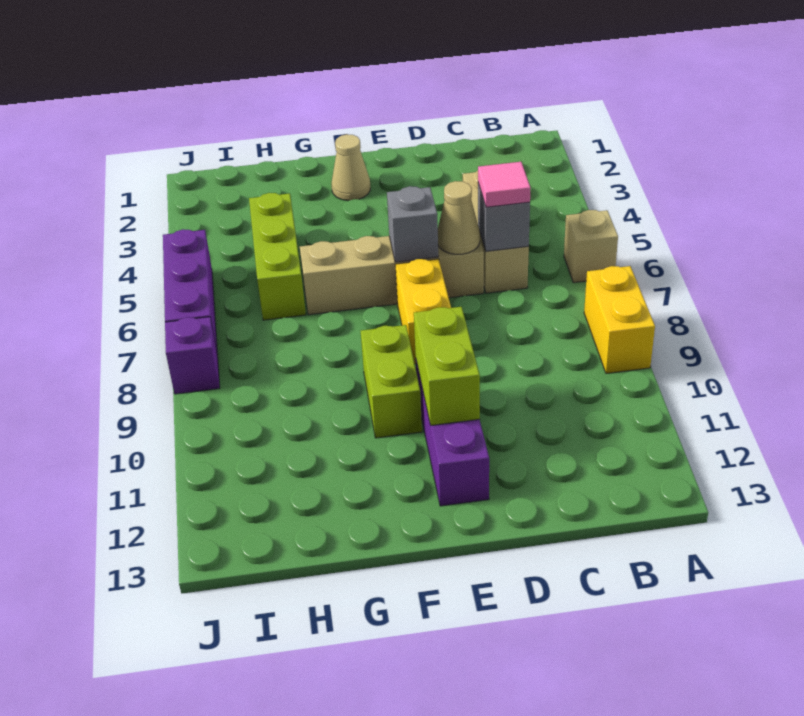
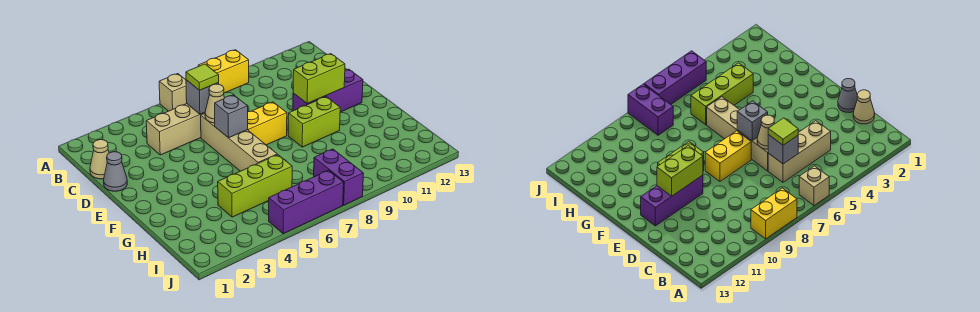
pink tile C6 level 3 -> lime tile C6 level 3
none -> grey cone D1 level 1
tan cone F2 level 1 -> tan cone C1 level 1
purple brick J8 level 1 -> purple brick I8:J8 level 1

